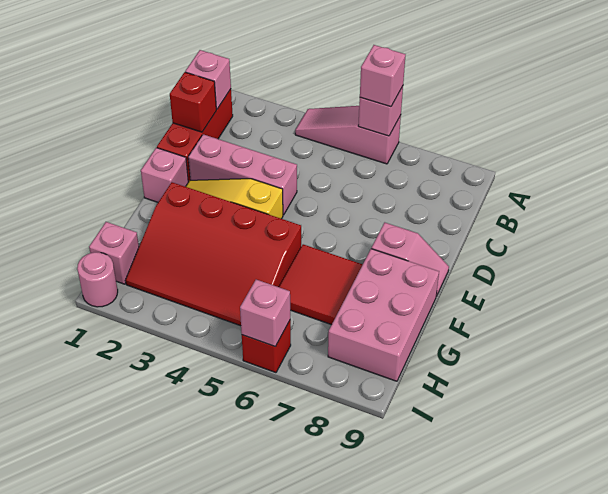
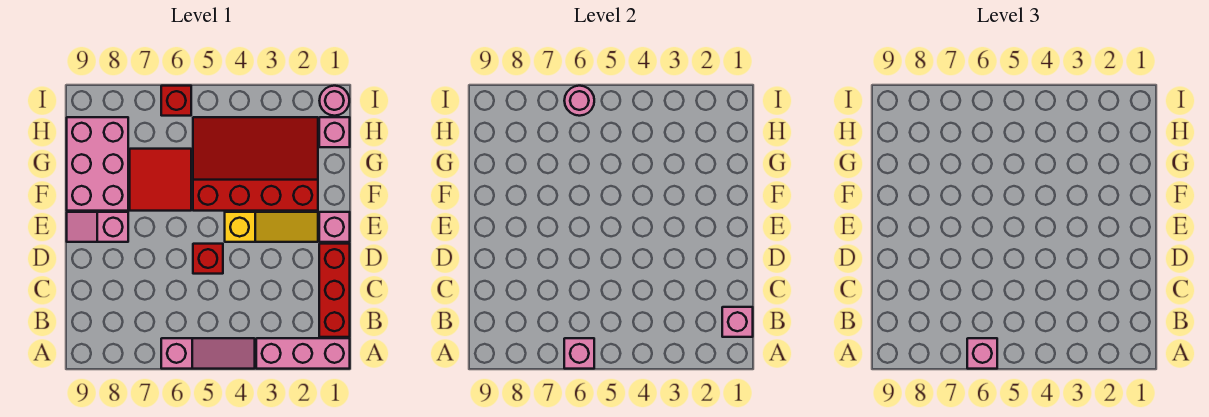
red brick C1 level 2 -> red brick D5 level 1
pink brick D2:D4 level 1 -> pink brick A1:A3 level 1
pink brick I6 level 2 -> pink round brick I6 level 2

